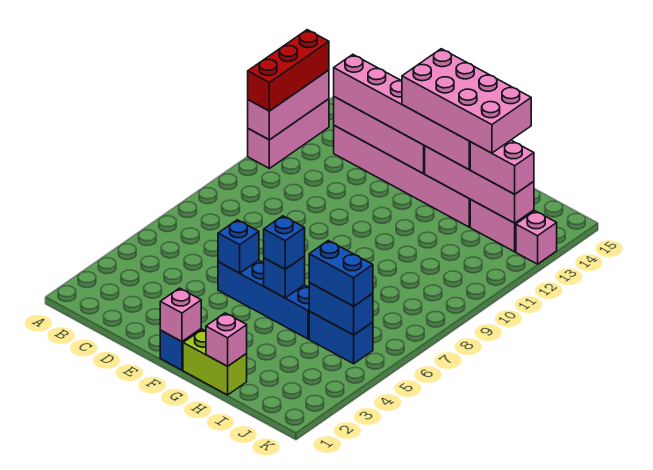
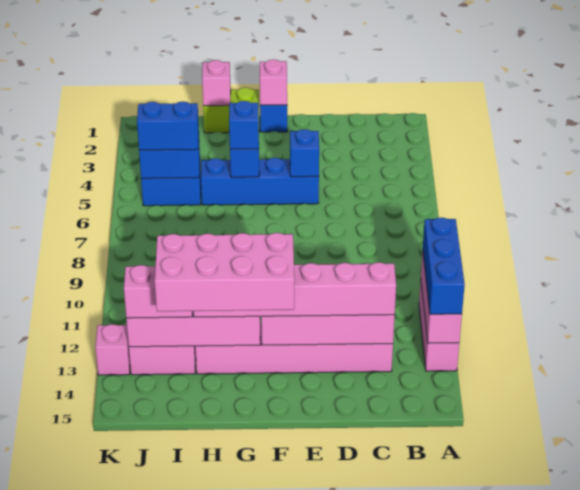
red brick A11:A13 level 3 -> blue brick A11:A13 level 3

